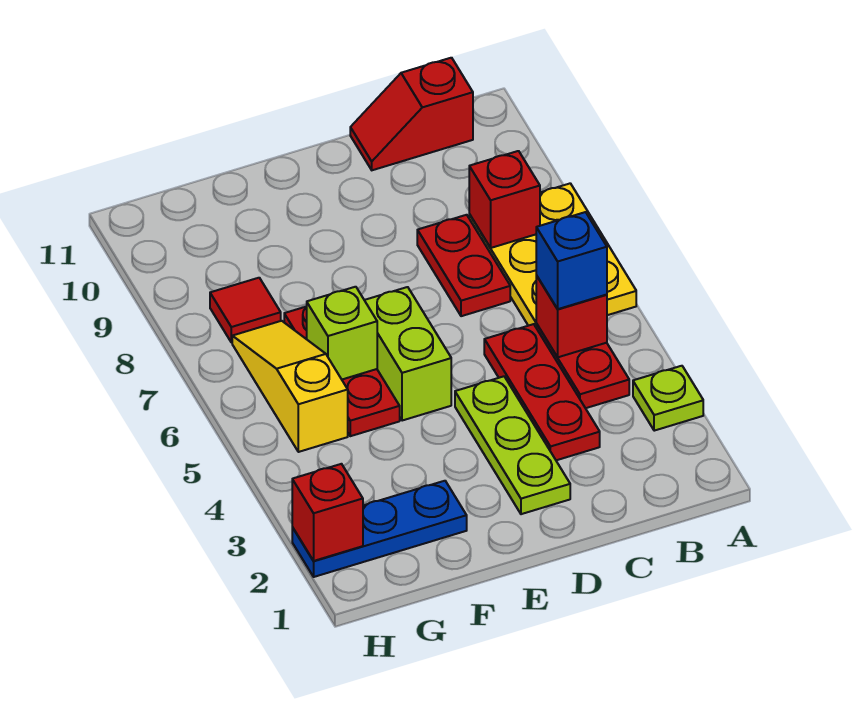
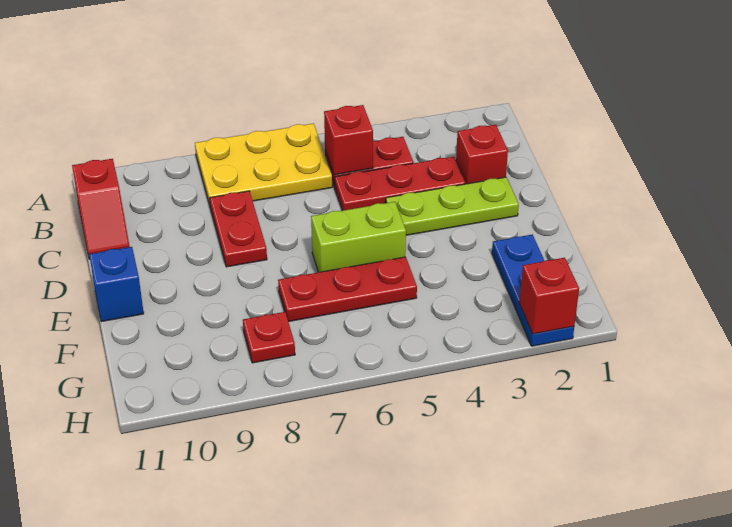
lime plate A3 level 1 -> none
blue brick B5 level 3 -> blue brick E11 level 1
red brick B8 level 2 -> red brick C2 level 1
red plate C7:C8 level 1 -> red plate C8:D8 level 1
lime brick F6 level 2 -> none
yellow slope G5:G7 level 1 top 5 -> none
red tile G8 level 1 -> red plate G8 level 1

